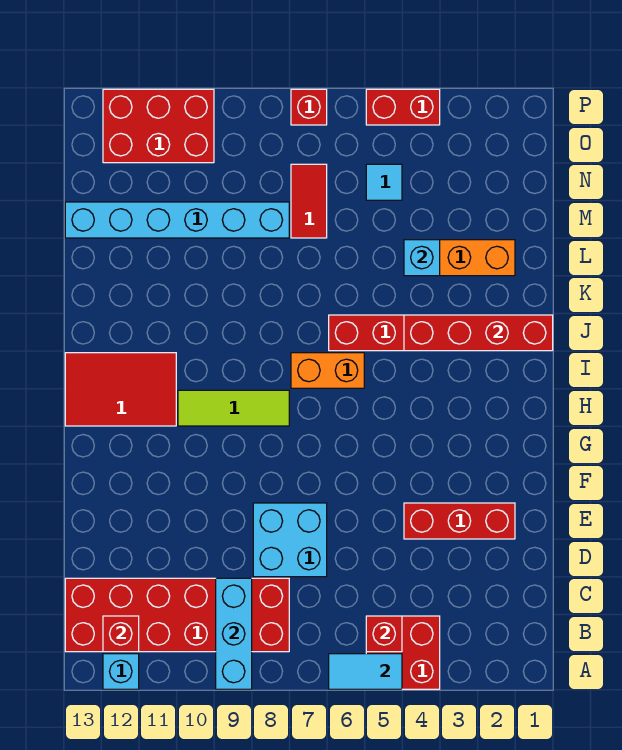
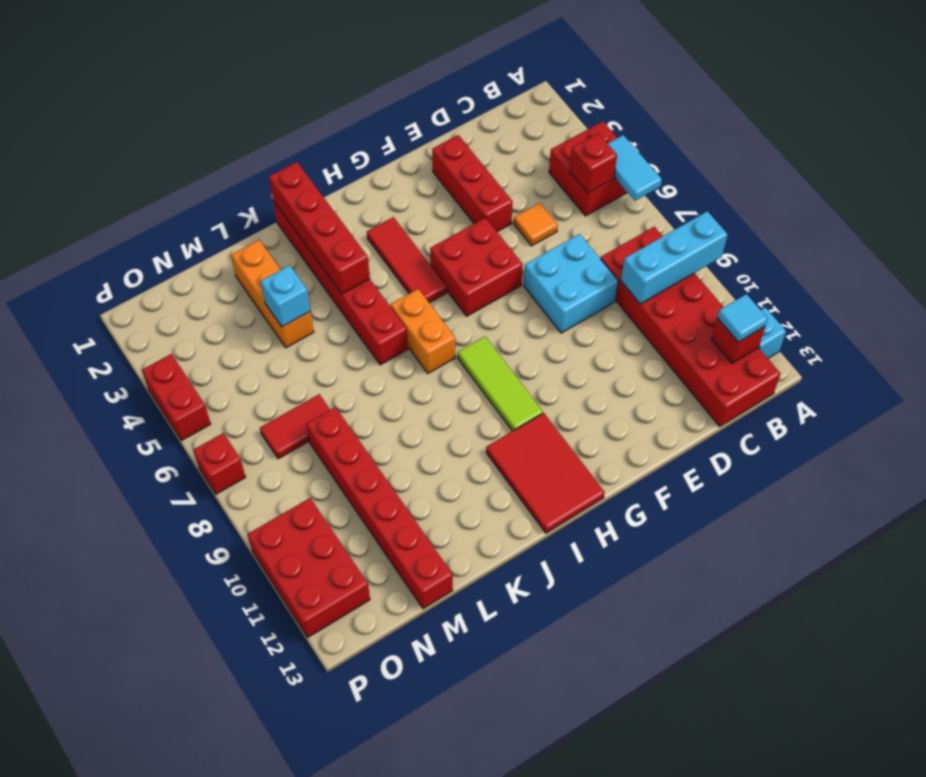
none -> orange tile D5 level 1
none -> red brick F5:G6 level 1
none -> red tile H3:H5 level 1
cyan brick M8:M13 level 1 -> red brick M8:M13 level 1
cyan tile N5 level 1 -> cyan tile B12 level 3

